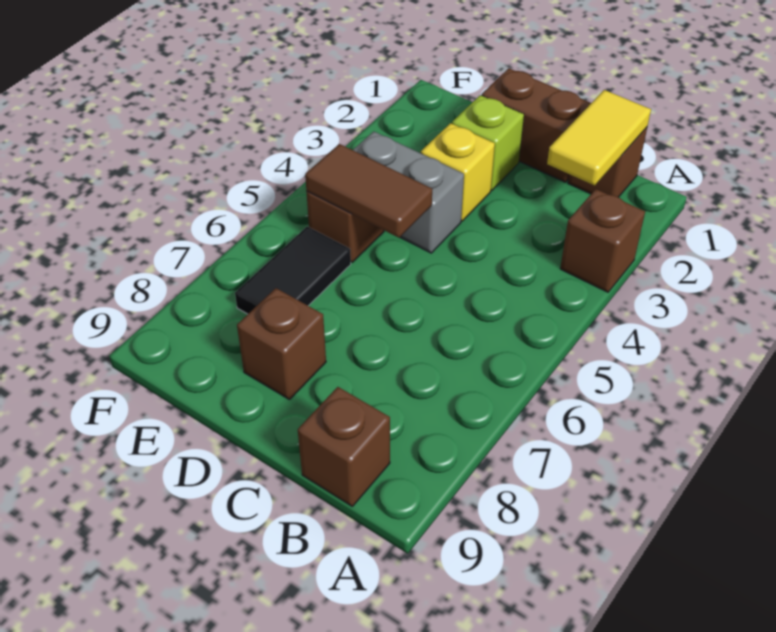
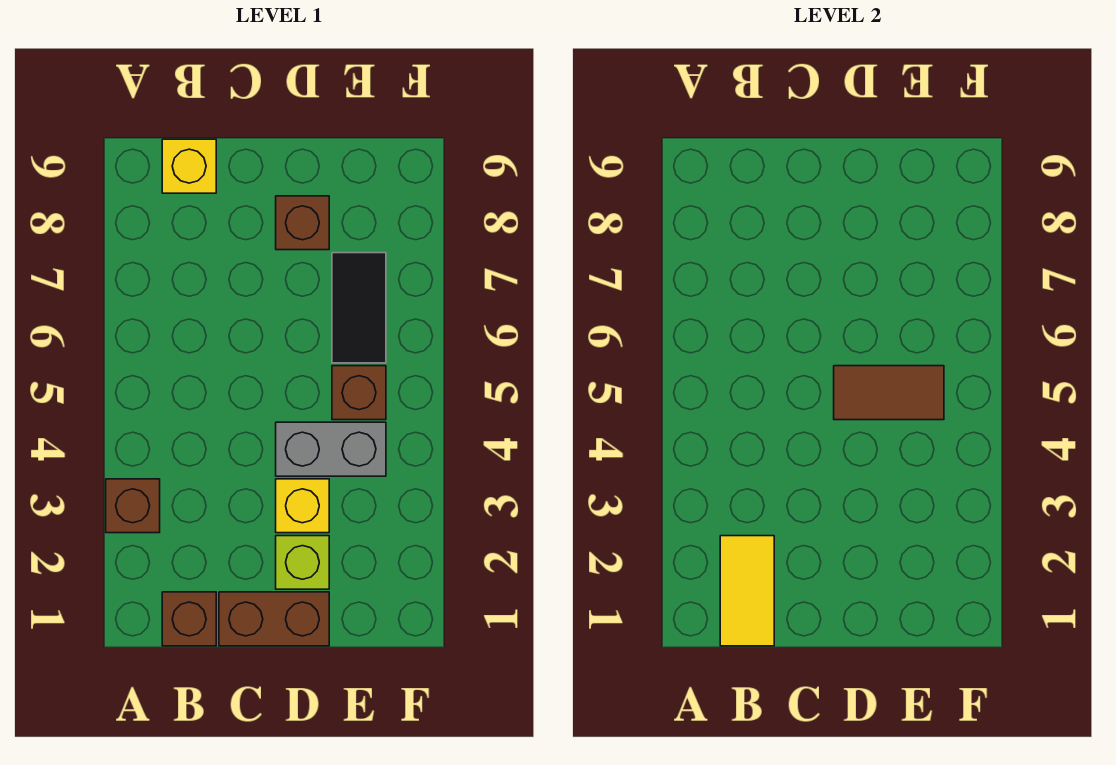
brown brick B9 level 1 -> yellow brick B9 level 1

